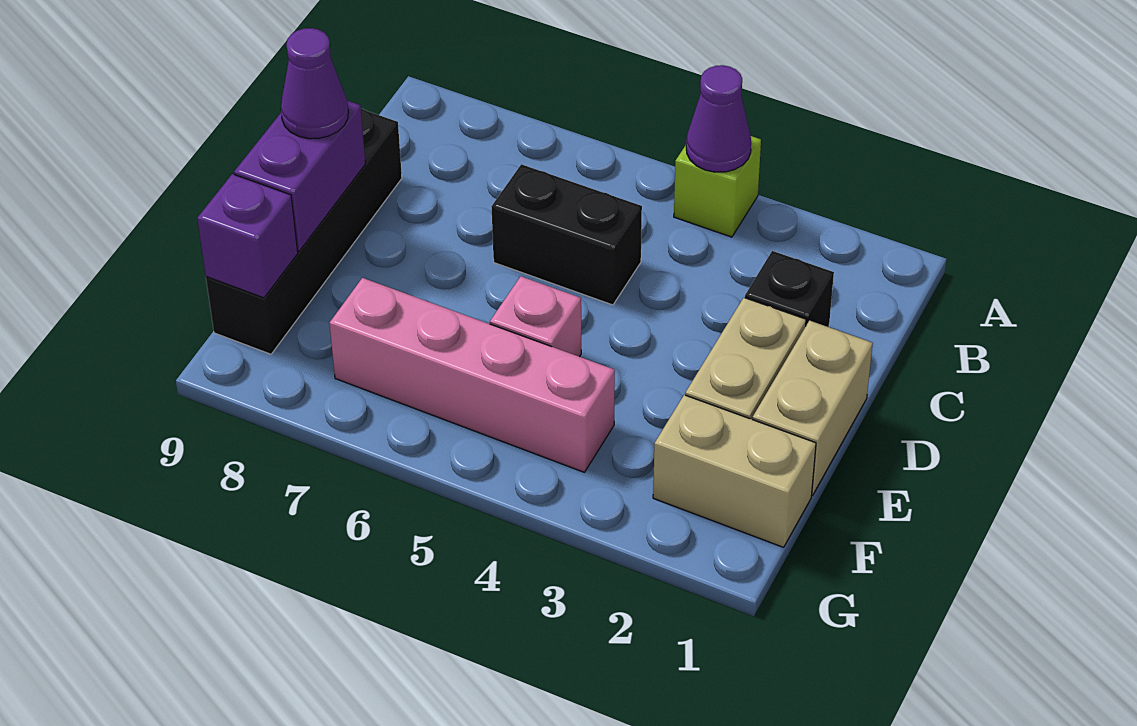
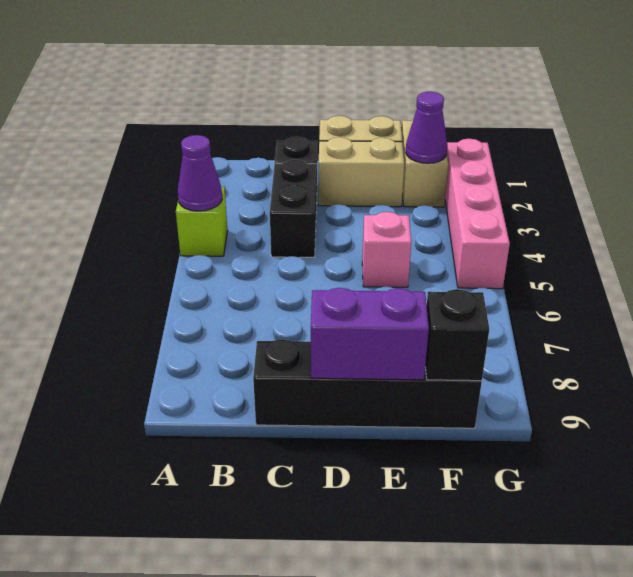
black brick C5:C6 level 1 -> black brick C3:C4 level 1
purple cone D9 level 3 -> purple cone F2 level 2
pink brick F4:F7 level 1 -> pink brick G2:G5 level 1
purple brick F9 level 2 -> black brick F9 level 2

